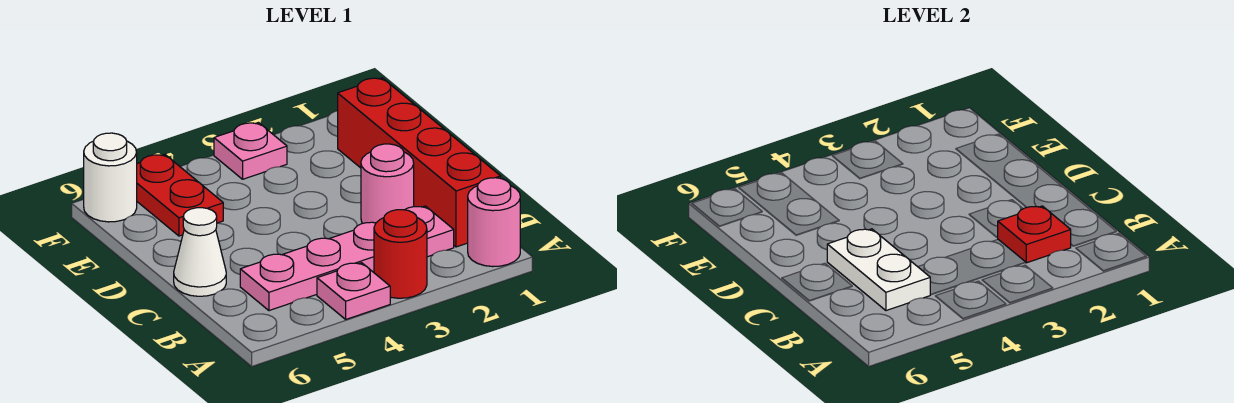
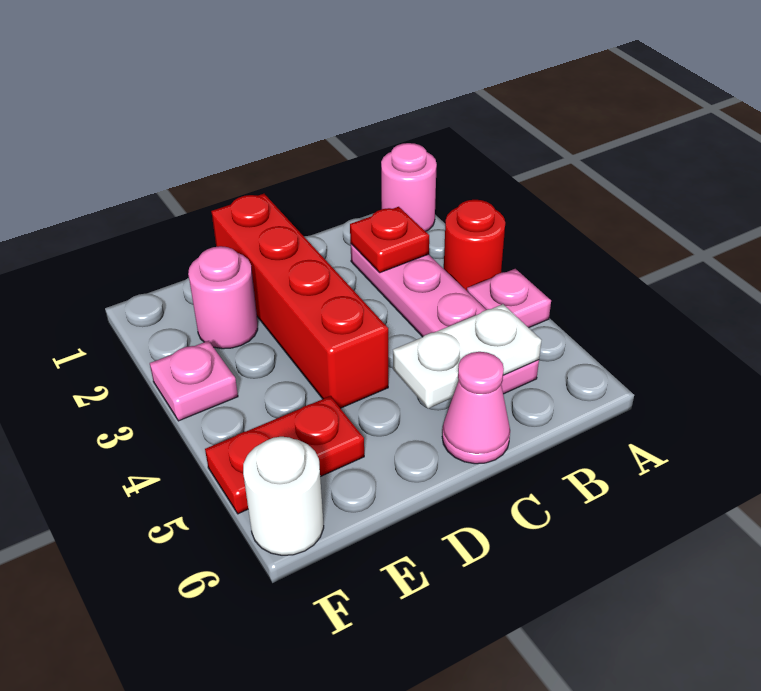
red brick B1:E1 level 1 -> red brick D1:D4 level 1
pink round brick C2 level 1 -> pink round brick E2 level 1
white cone C6 level 1 -> pink cone C6 level 1

